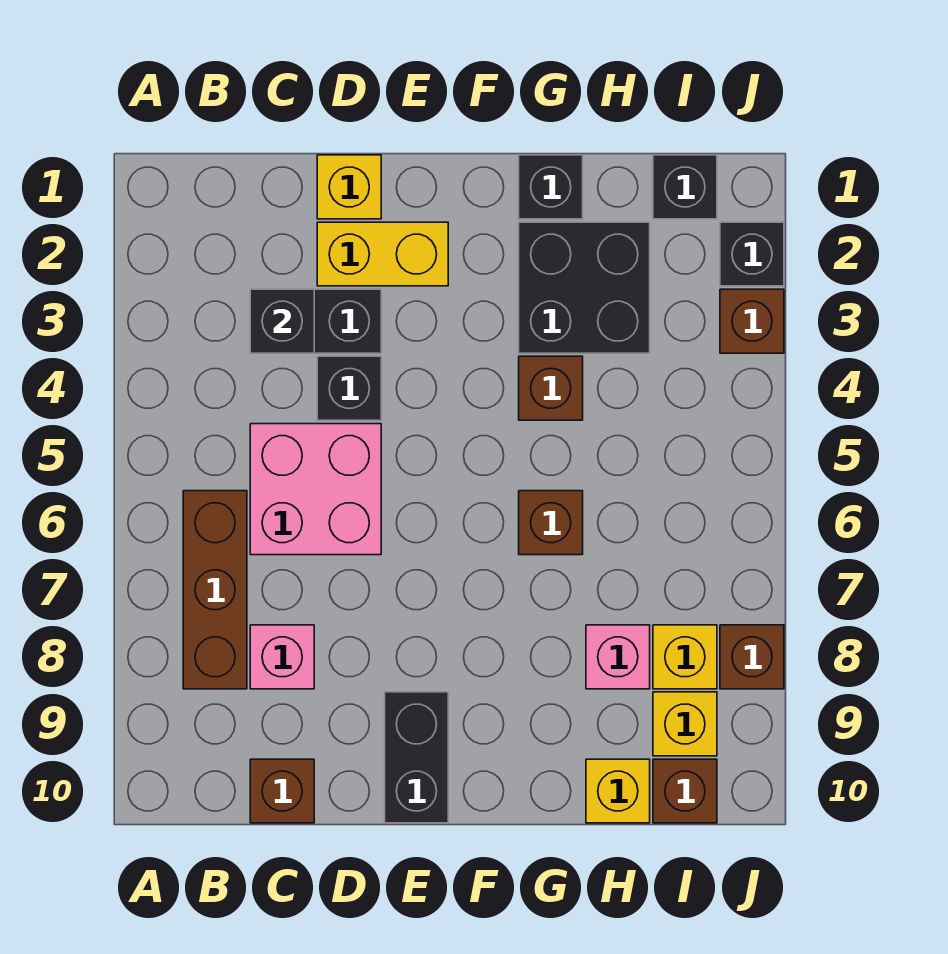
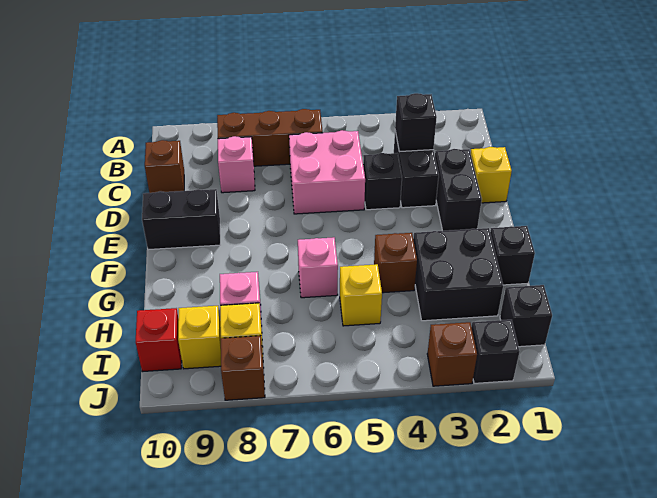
yellow brick D2:E2 level 1 -> black brick D2:E2 level 1
brown brick G6 level 1 -> pink brick G6 level 1
yellow brick H10 level 1 -> yellow brick H5 level 1
brown brick I10 level 1 -> red brick I10 level 1

